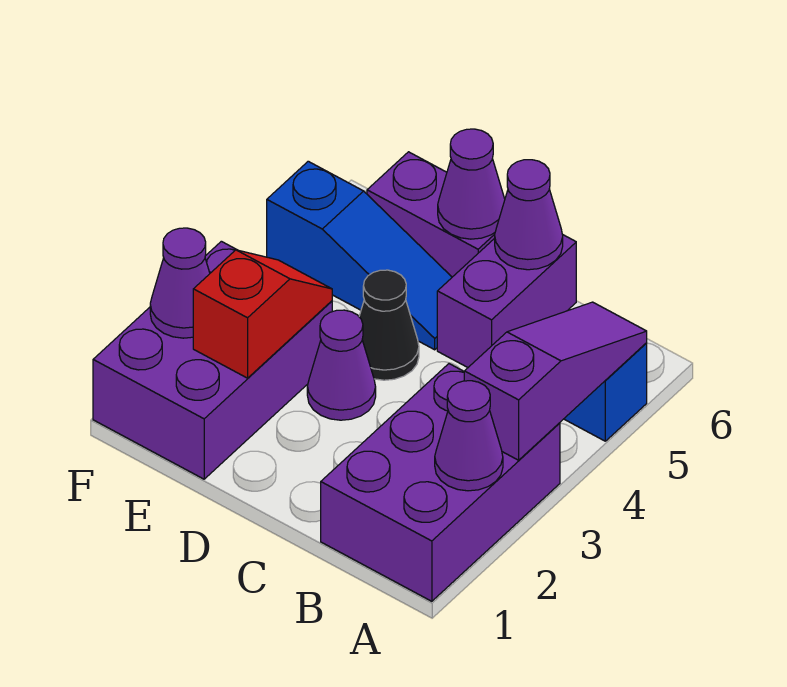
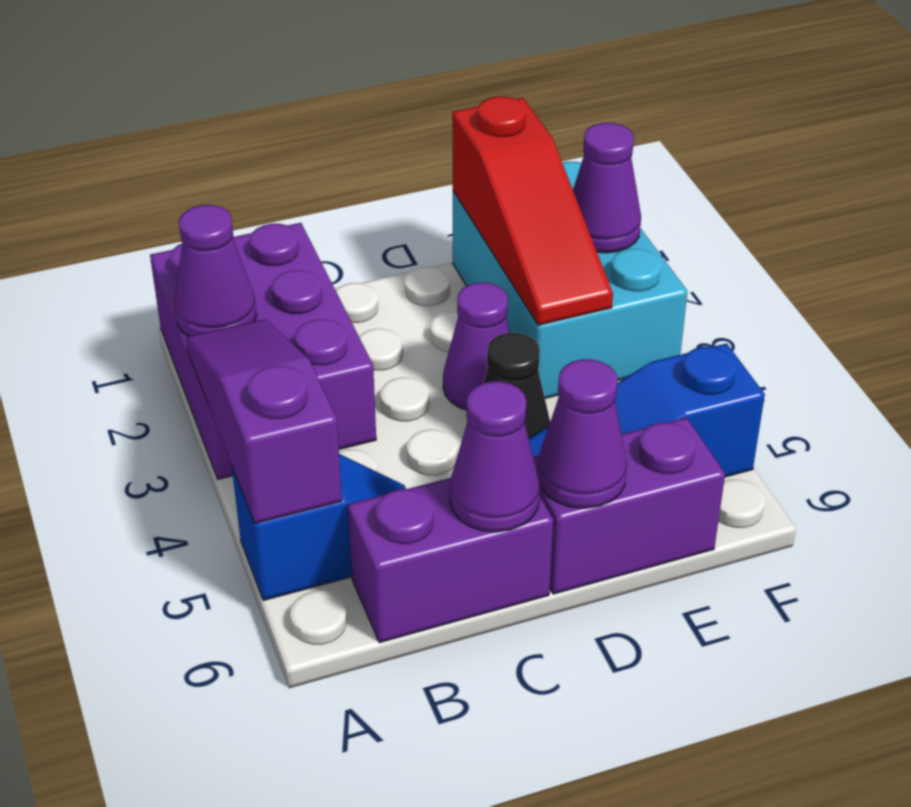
purple slope A3:A5 level 2 top 3 -> purple slope A3:A5 level 2 top 5
purple brick C5:C6 level 1 -> purple brick B6:C6 level 1
purple brick E1:F3 level 1 -> cyan brick E1:F3 level 1
red slope E2:E3 level 2 top 2 -> red slope E1:E3 level 2 top 1

